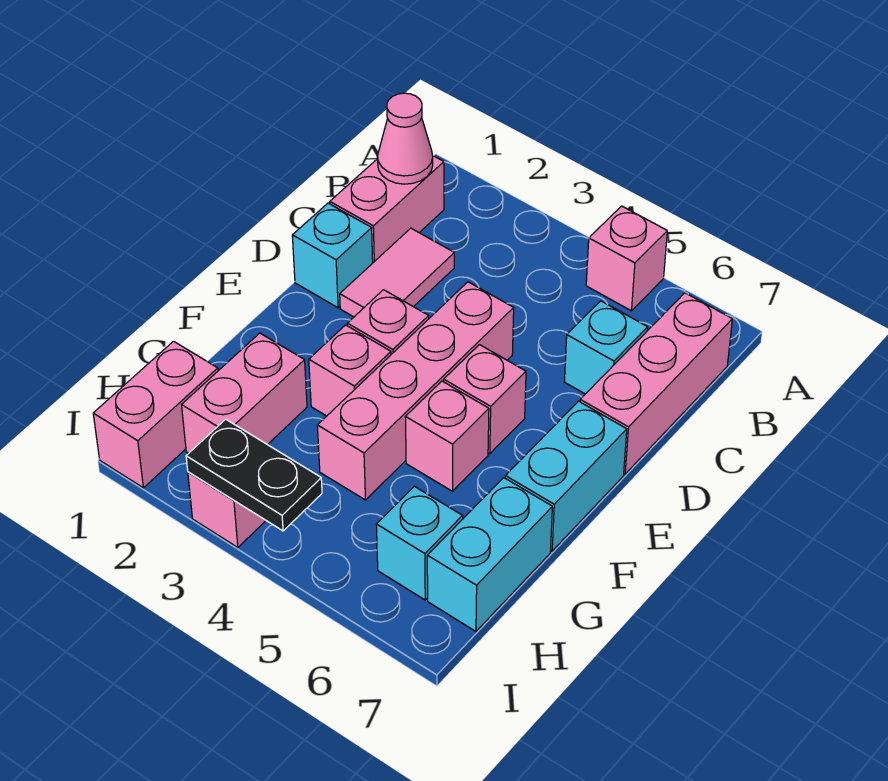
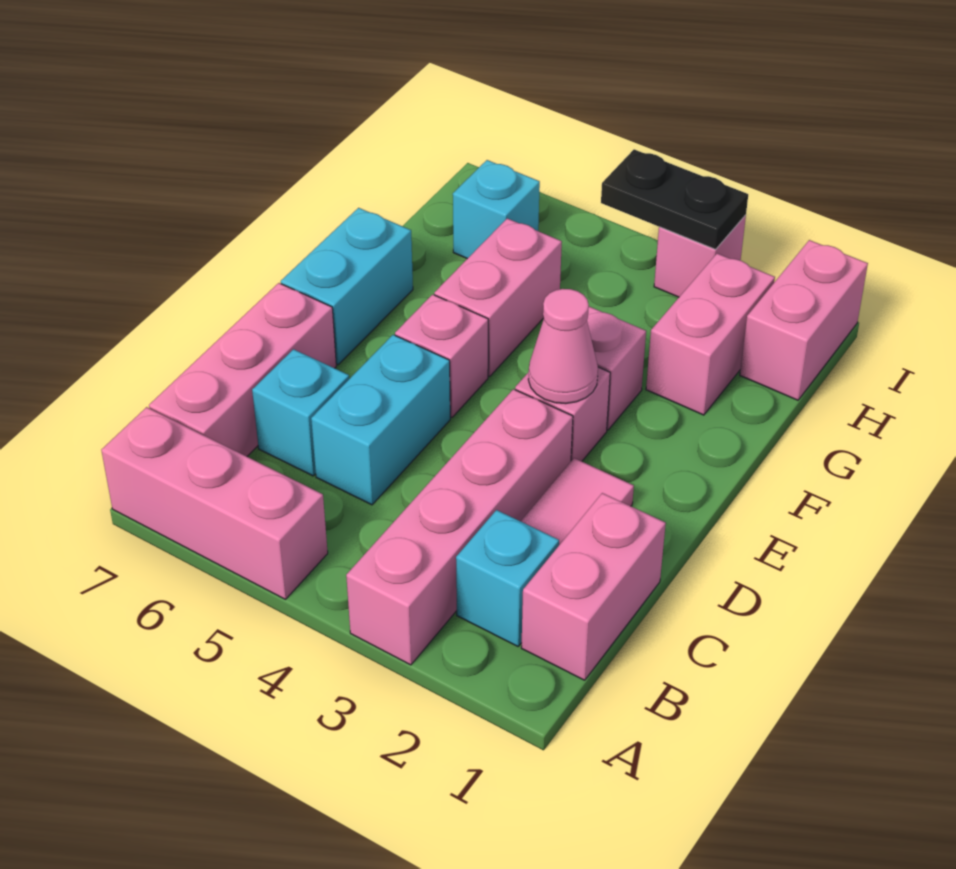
pink brick A5 level 1 -> pink brick A5:A7 level 1
pink cone B1 level 2 -> pink cone E3 level 2
cyan brick D1 level 1 -> cyan brick B2 level 1
pink brick D4:G4 level 1 -> pink brick A3:D3 level 1
pink brick F5 level 1 -> pink brick F5:G5 level 1
cyan brick G7:H7 level 1 -> cyan brick C5:D5 level 1

